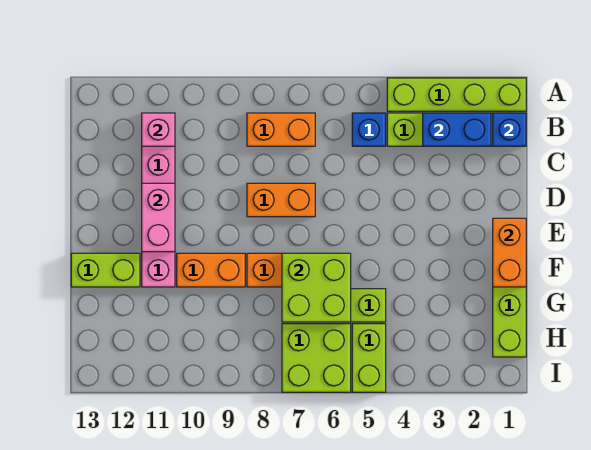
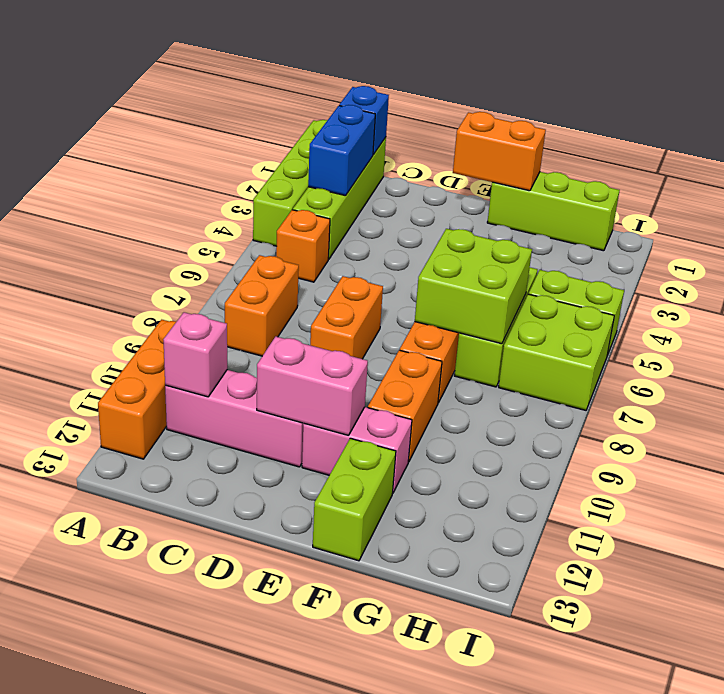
none -> orange brick A10:A12 level 1
blue brick B5 level 1 -> orange brick B5 level 1

